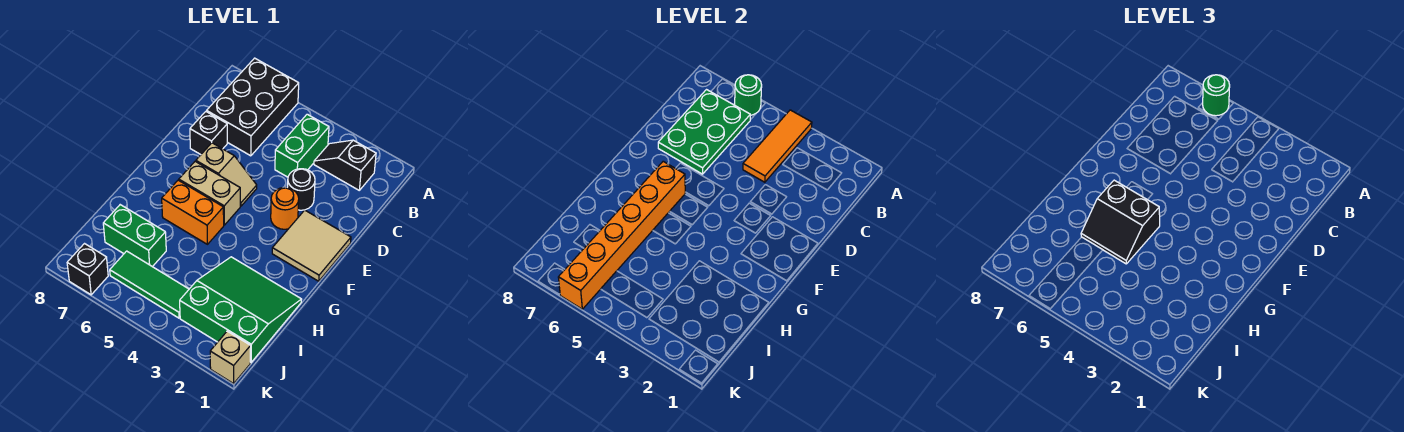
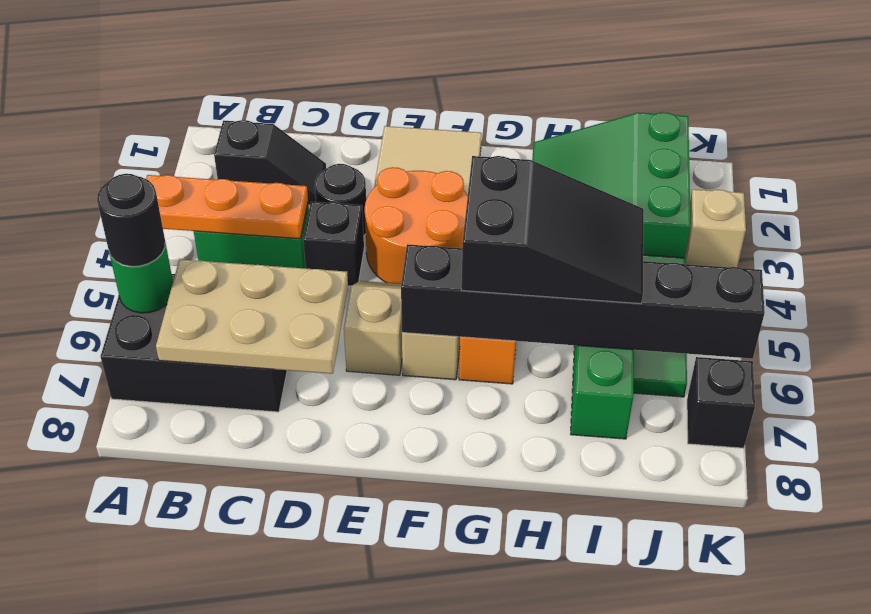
orange tile A4:C4 level 2 -> orange plate A4:C4 level 2
green round brick A6 level 3 -> black round brick A6 level 3
black slope B2:B3 level 1 top 2 -> black slope B2:C2 level 1 top B
green plate B6:D7 level 2 -> tan plate B6:D7 level 2
black brick D7 level 1 -> black brick D4 level 1
orange round brick E3 level 1 -> orange round brick E3:F4 level 1
orange brick F6:K6 level 2 -> black brick F6:K6 level 2
black slope G5:H6 level 3 top G -> black slope G5:I6 level 3 top G
tan brick K1 level 1 -> tan brick K3 level 1

